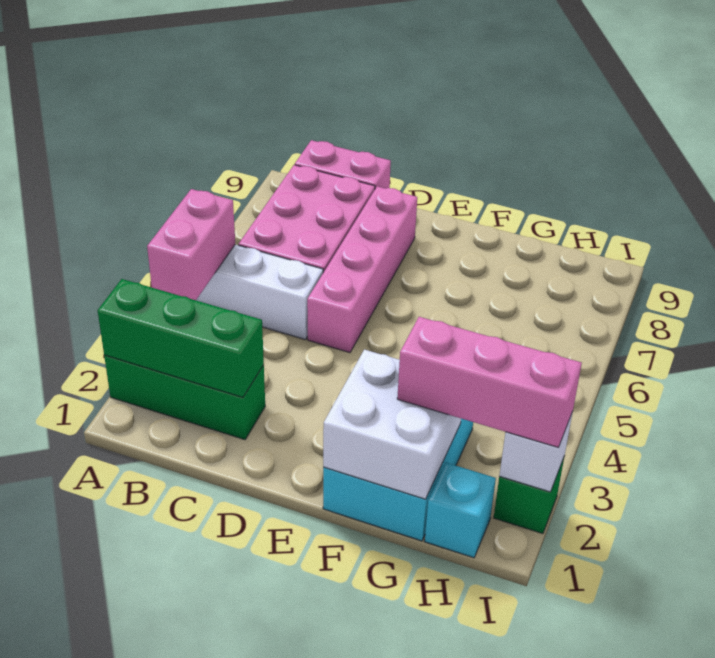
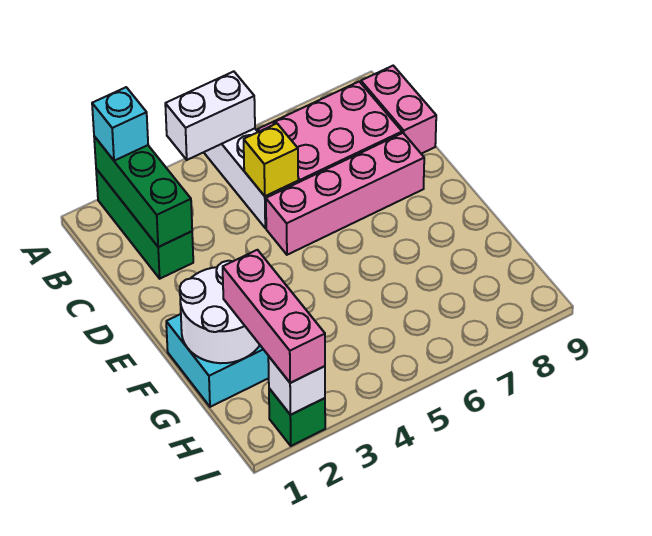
pink brick A4:A5 level 2 -> white brick A4:A5 level 2
none -> yellow brick C5 level 2
white brick F1:G2 level 2 -> white round brick F1:G2 level 2
cyan brick H1 level 1 -> cyan brick A2 level 3

